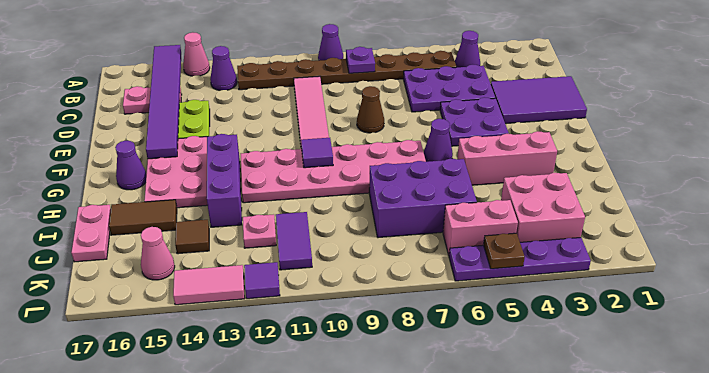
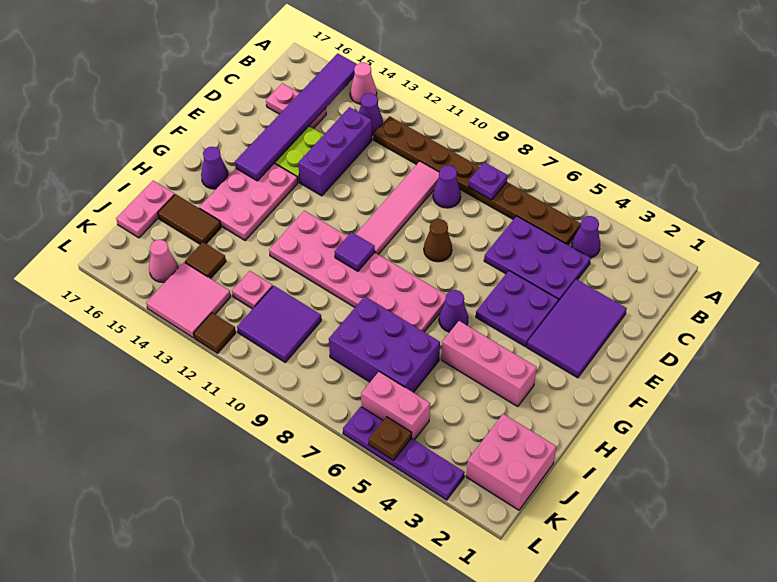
purple cone A9 level 1 -> purple cone C9 level 1
purple tile D1:E3 level 1 -> purple tile D2:F3 level 1
purple brick G13:I13 level 1 -> purple brick C13:E13 level 1
pink brick J3:K4 level 1 -> pink brick J1:K2 level 1
purple tile J11:K11 level 1 -> purple tile J10:K11 level 1
purple tile L12 level 1 -> brown tile L12 level 1
pink tile L13:L14 level 1 -> pink tile K13:L14 level 1

